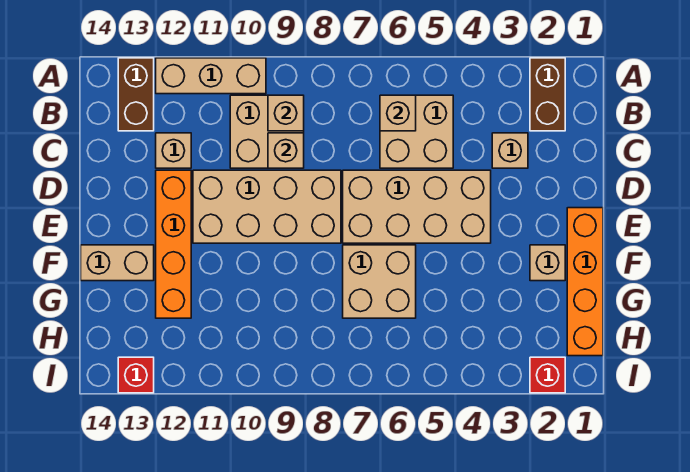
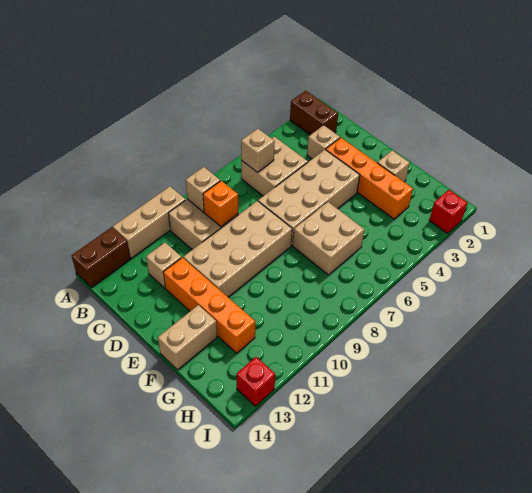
brown brick A13:B13 level 1 -> brown brick A13:A14 level 1
tan brick C9 level 2 -> orange brick C9 level 2
orange brick E1:H1 level 1 -> orange brick D3:G3 level 1

